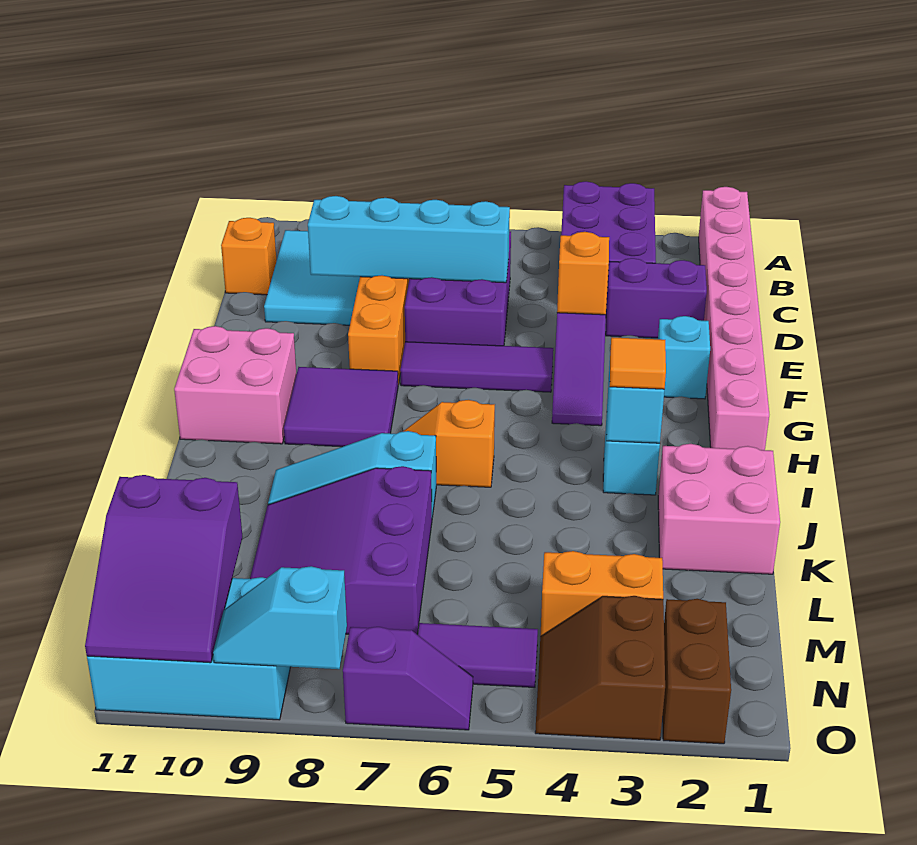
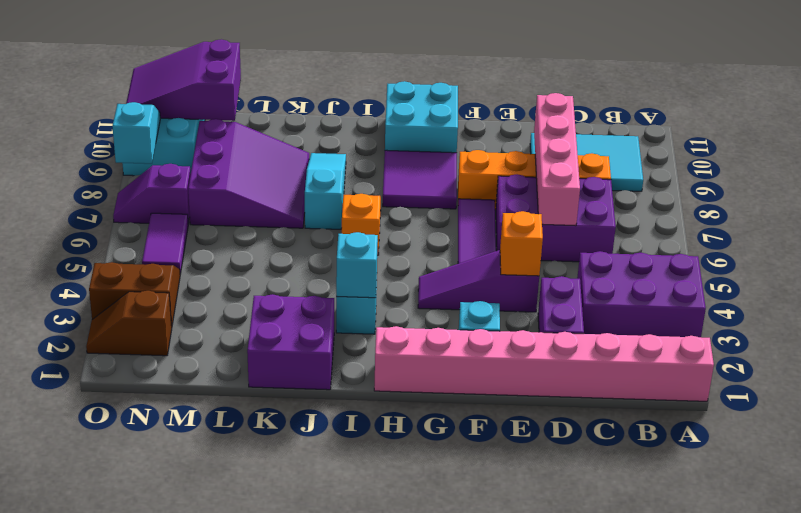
orange brick C11 level 1 -> none
cyan brick D6:D9 level 2 -> pink brick D6:D9 level 2
pink brick G10:H11 level 1 -> cyan brick G10:H11 level 1
orange tile I3 level 3 -> none
pink brick J1:K2 level 1 -> purple brick J1:K2 level 1
purple slope K7:M9 level 1 top 7 -> purple slope K7:M9 level 1 top M
orange brick M3:M4 level 1 -> none
brown brick N2:O2 level 1 -> brown slope N2:O2 level 1 top N
purple slope O6:O7 level 1 top 7 -> purple slope N7:O7 level 1 top N

